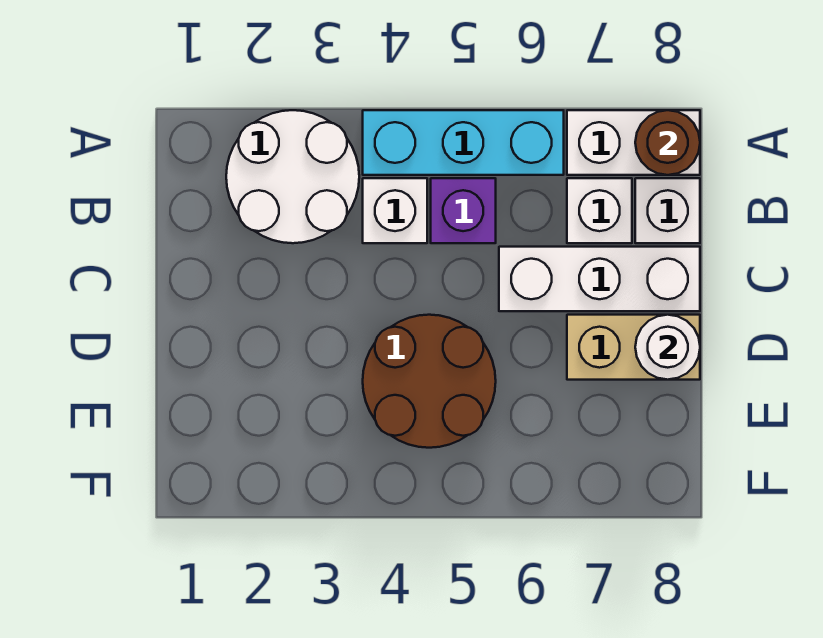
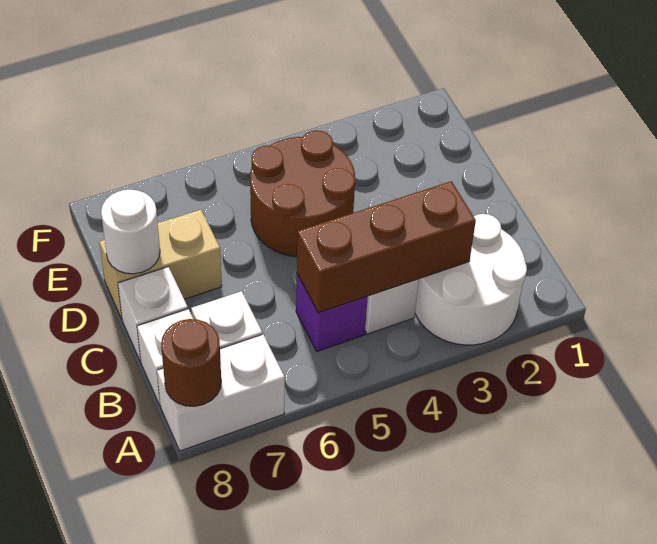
cyan brick A4:A6 level 1 -> none
none -> brown brick B3:B5 level 2
white brick C6:C8 level 1 -> white brick C8 level 1

